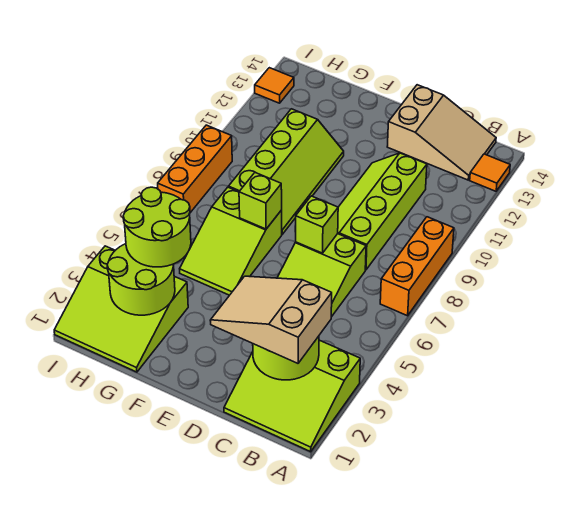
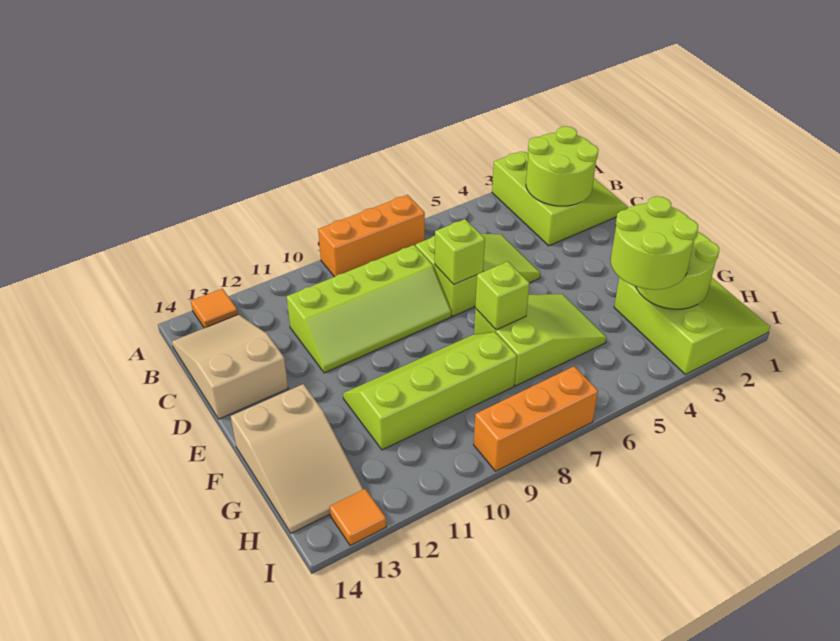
tan slope B2:D3 level 3 top B -> tan slope F13:H14 level 1 top F

